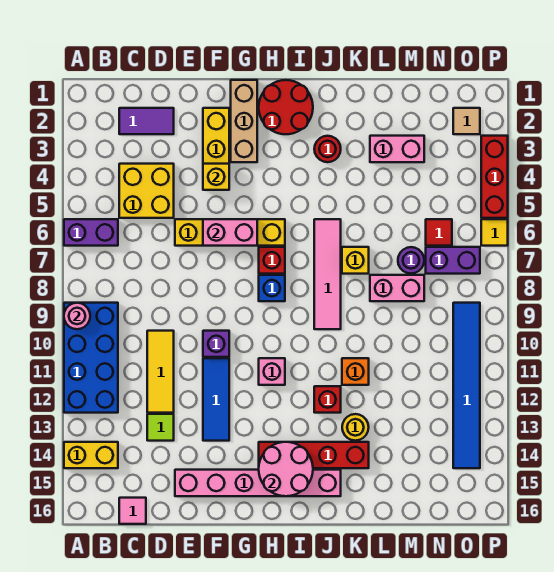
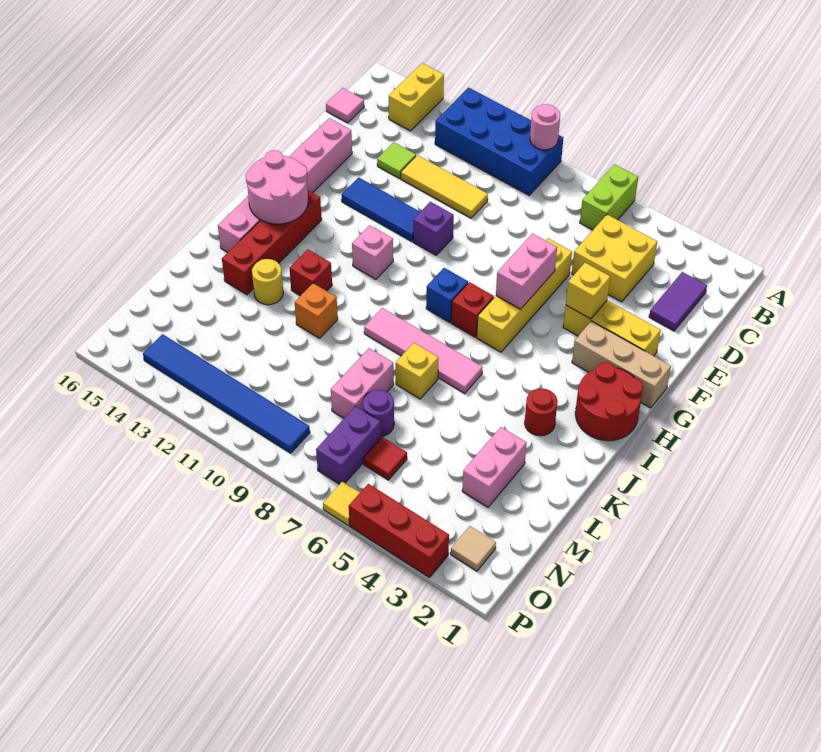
purple brick A6:B6 level 1 -> lime brick A6:B6 level 1

